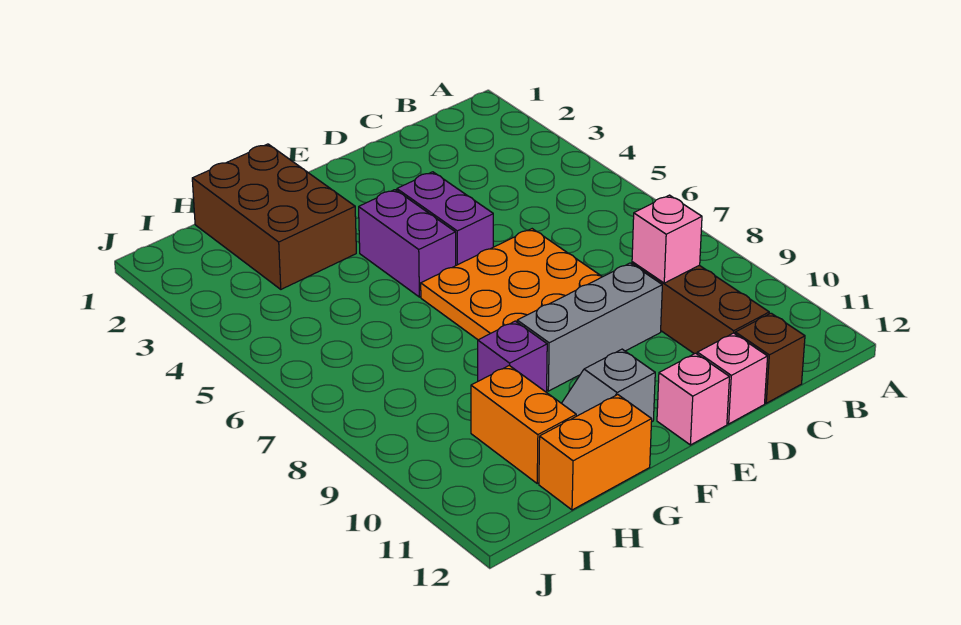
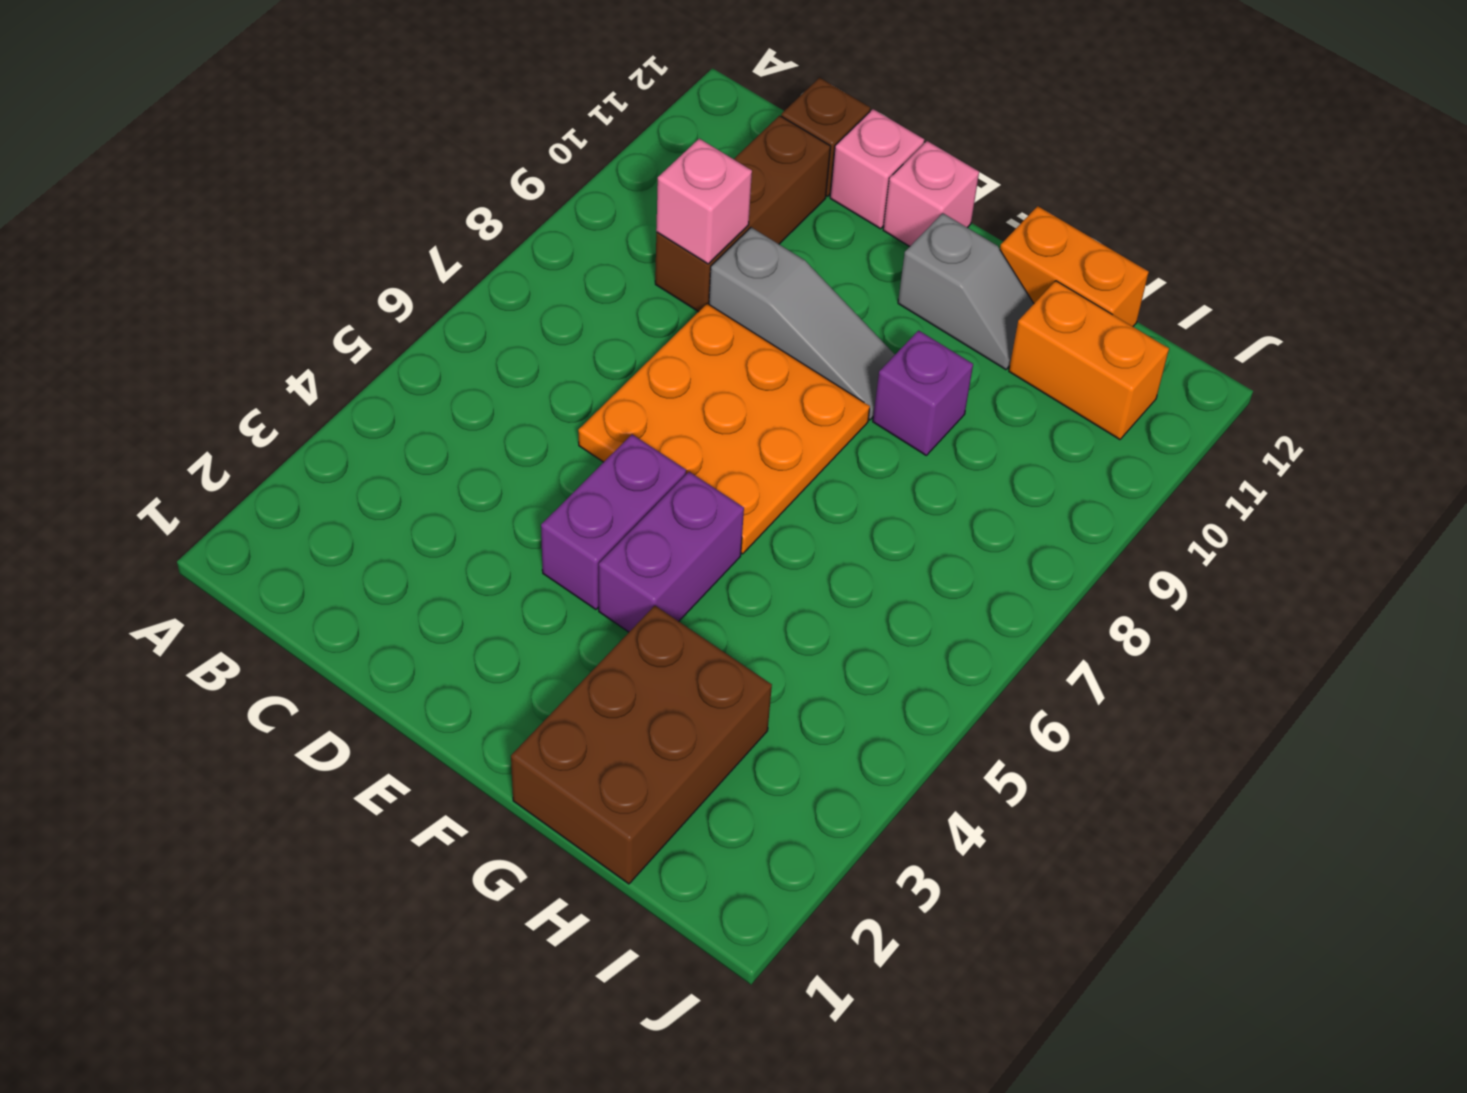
grey brick D9:F9 level 1 -> grey slope D9:F9 level 1 top D
orange brick H10:H11 level 1 -> orange brick H11:I11 level 1

